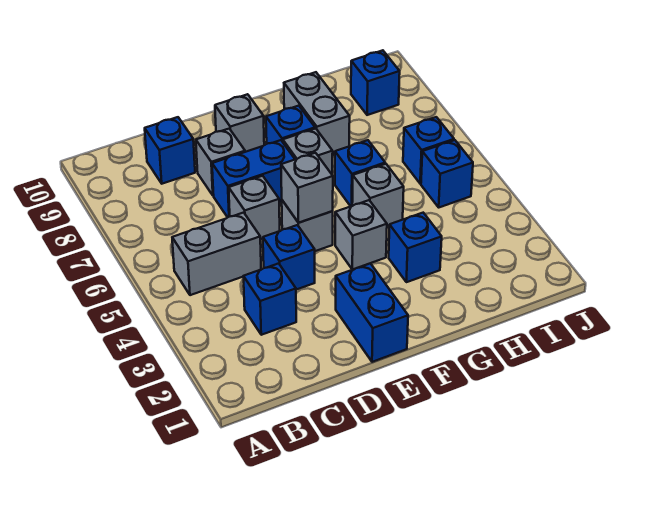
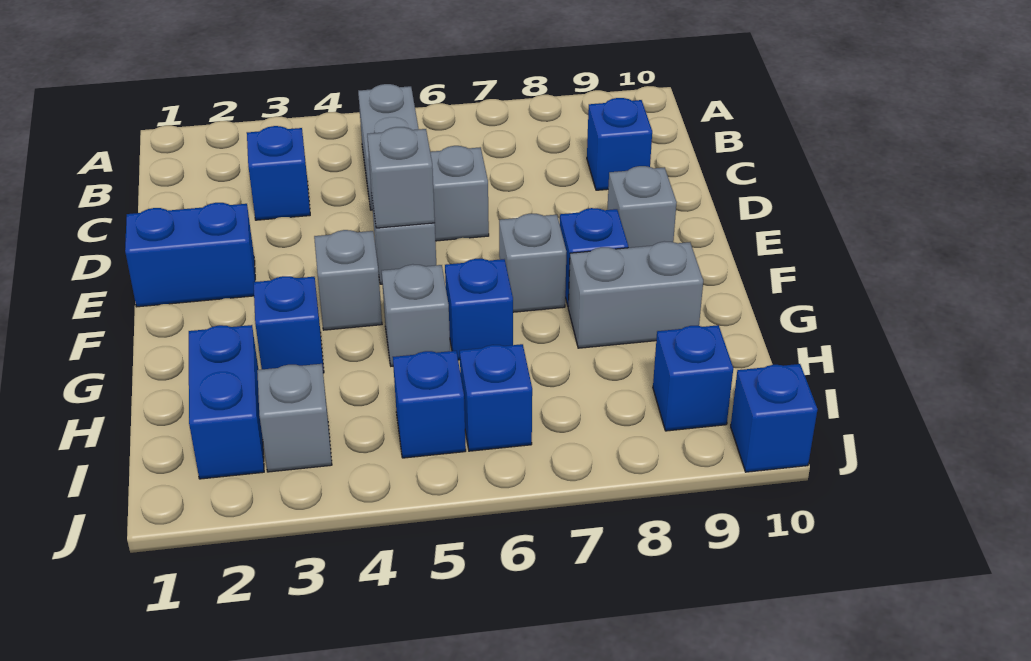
blue brick D4 level 1 -> blue brick J10 level 1
blue brick D7:E7 level 1 -> blue brick H2:I2 level 1
grey brick D8 level 1 -> grey brick I3 level 1

